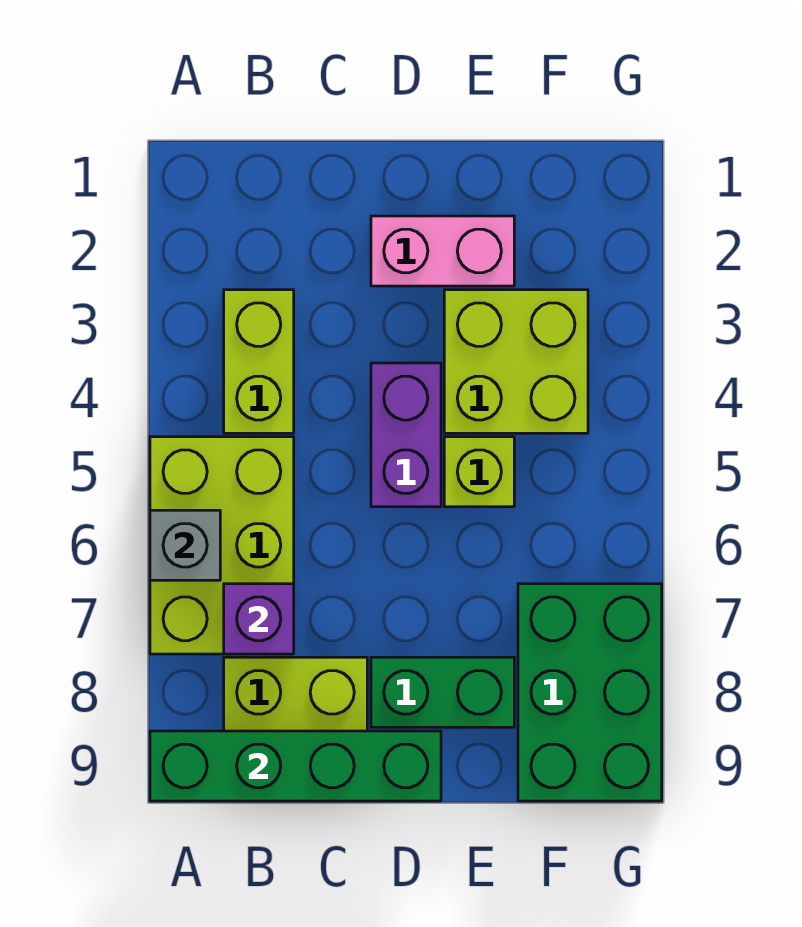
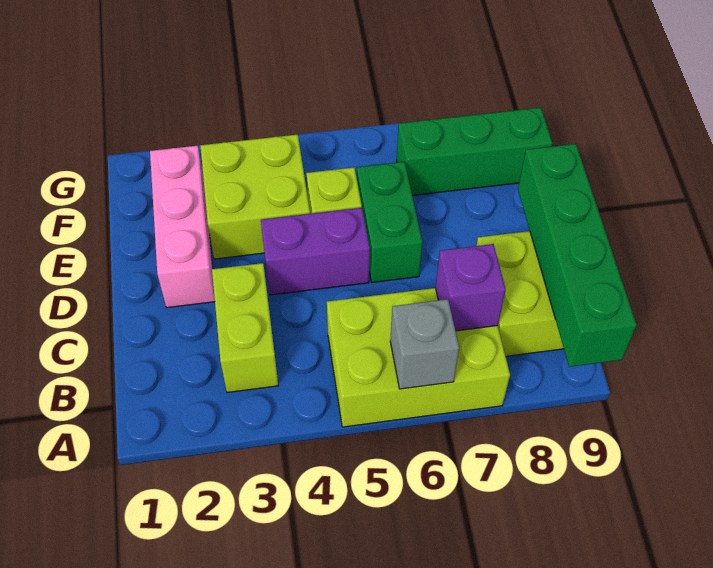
lime brick B3:B4 level 1 -> lime brick B3:C3 level 1
pink brick D2:E2 level 1 -> pink brick D2:F2 level 1
green brick D8:E8 level 1 -> green brick D6:E6 level 1
green brick F7:G9 level 1 -> green brick F7:F9 level 1

